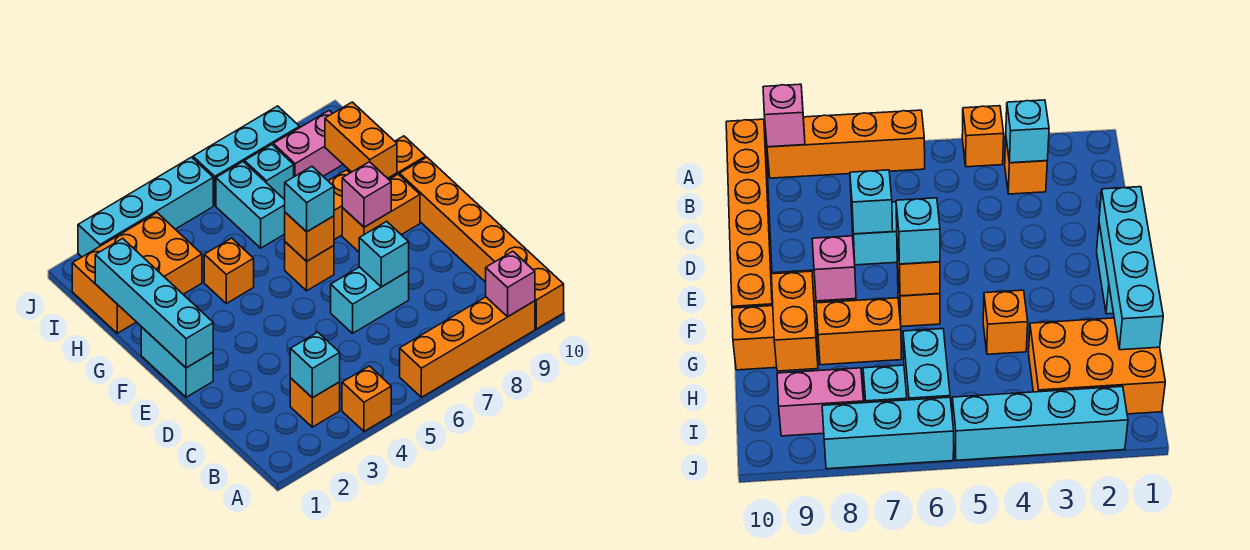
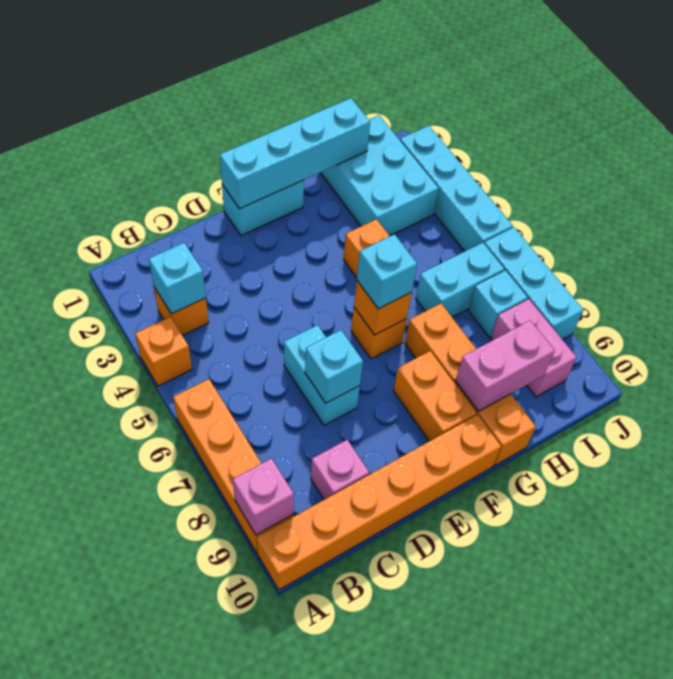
pink brick F8 level 2 -> pink brick C9 level 1
orange brick G9:H9 level 2 -> pink brick G9:H9 level 2
orange brick H1:I3 level 1 -> cyan brick H1:I3 level 1

